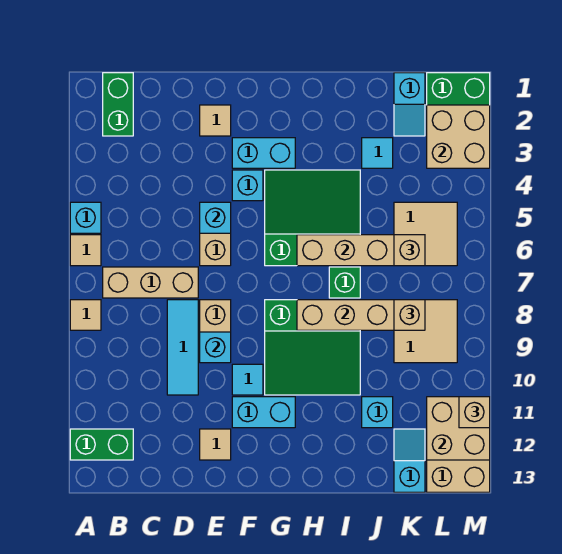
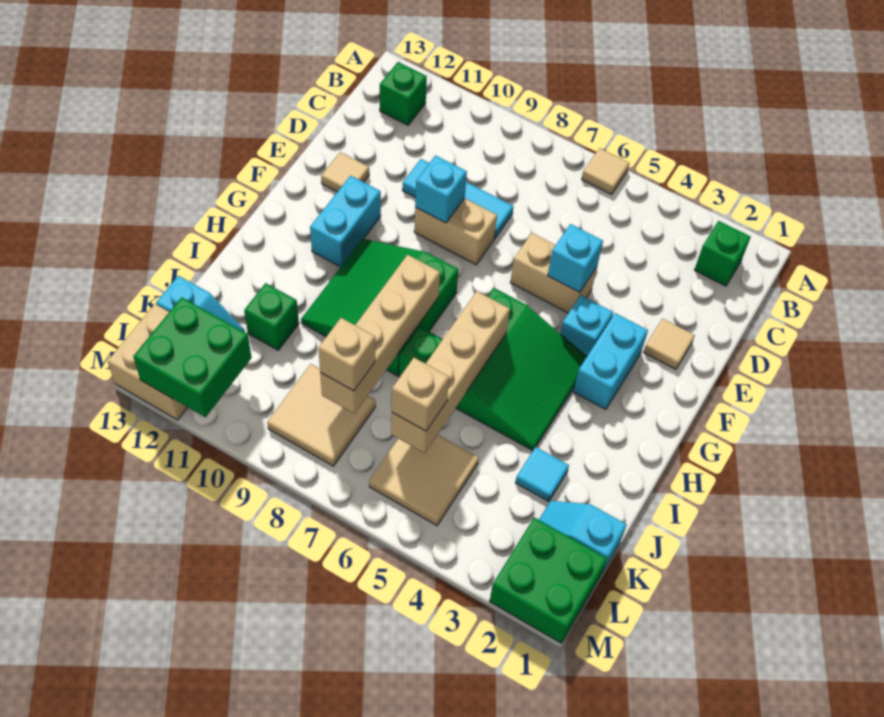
cyan brick A5 level 1 -> none
tan tile A8 level 1 -> none
green brick A12:B12 level 1 -> green brick B12 level 1
green brick B1:B2 level 1 -> green brick B2 level 1
tan brick B7:D7 level 1 -> none
cyan tile F10 level 1 -> none
cyan brick J11 level 1 -> green brick J11 level 1
tan brick L2:M3 level 2 -> none
tan brick L11:M12 level 2 -> green brick L11:M12 level 2
tan brick M11 level 3 -> none

